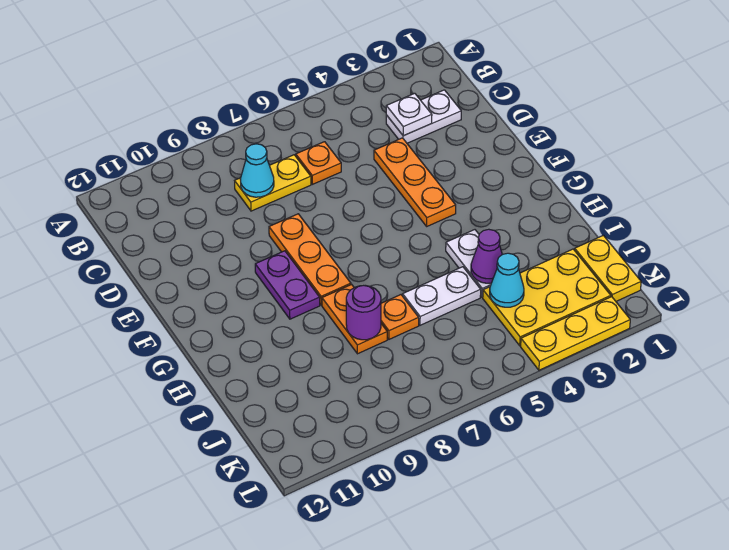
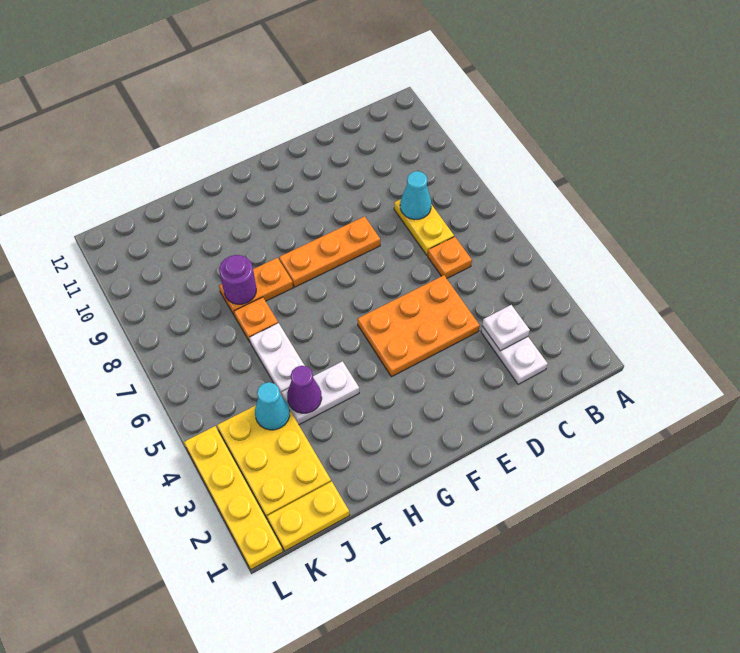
orange plate D4:F4 level 1 -> orange plate D4:F5 level 1
purple plate F9:G9 level 1 -> none
yellow plate L2:L4 level 1 -> yellow plate L1:L4 level 1

